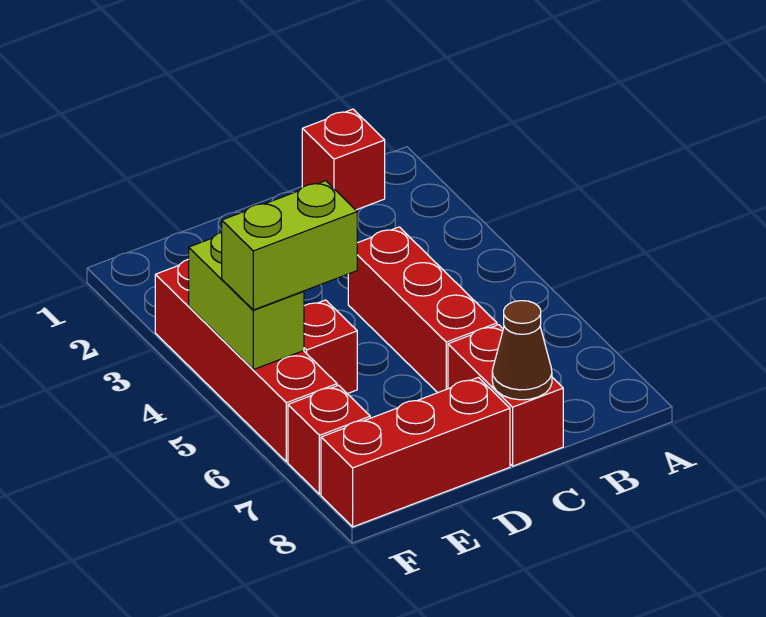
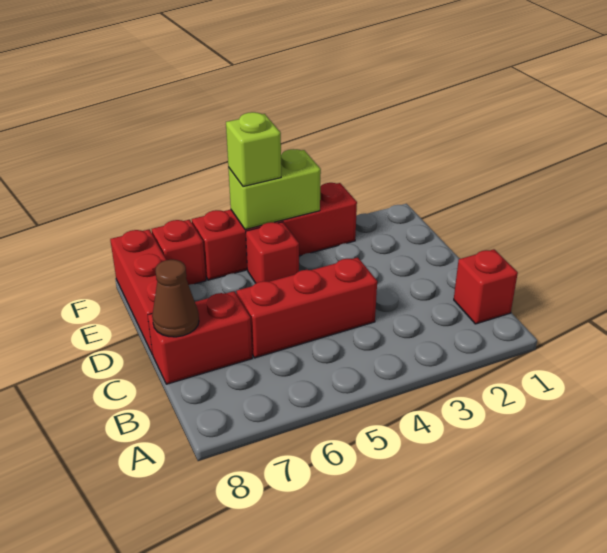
lime brick E5:F5 level 3 -> lime brick F5 level 3

